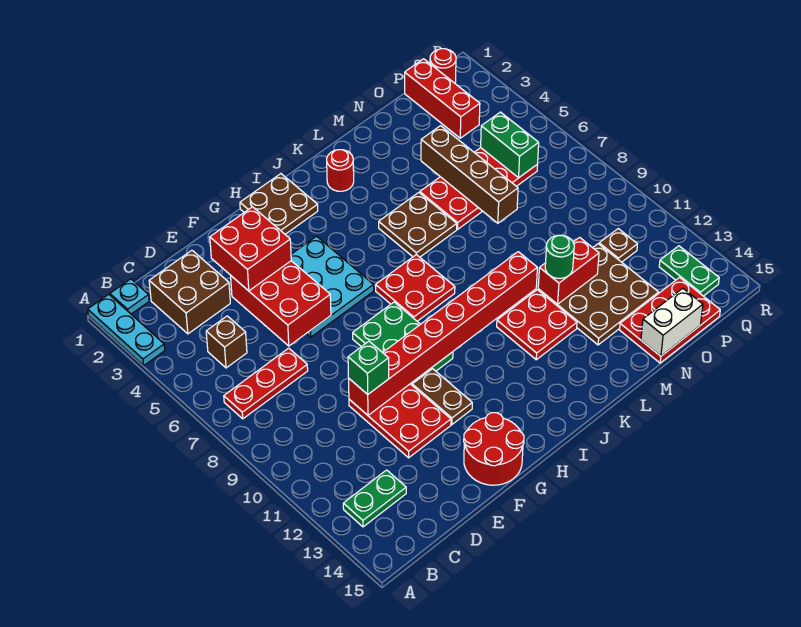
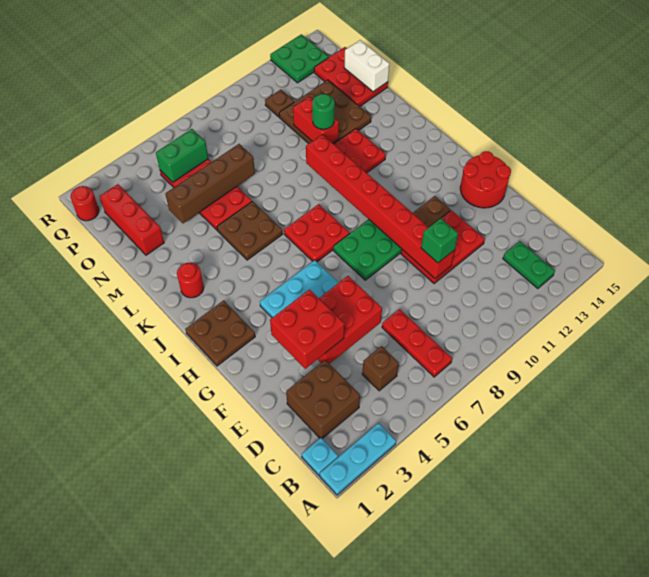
red brick P1:P3 level 1 -> red brick N2:P2 level 1
green plate Q13:Q14 level 1 -> green plate Q13:R14 level 1

